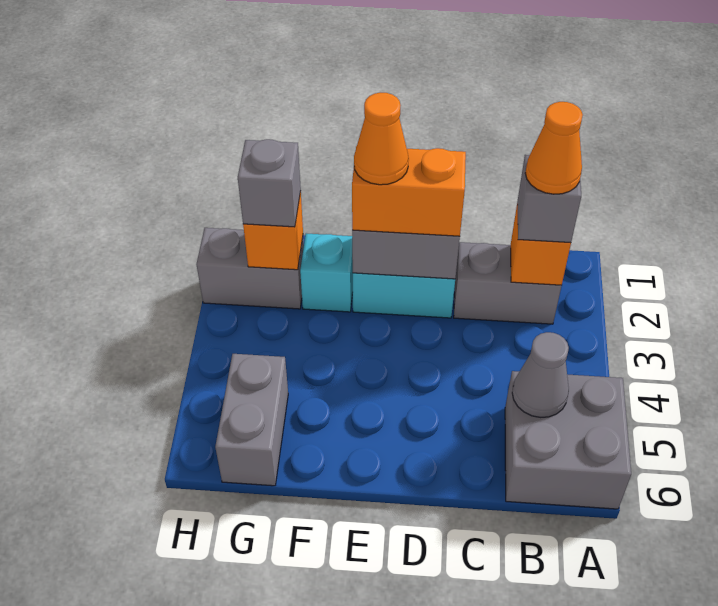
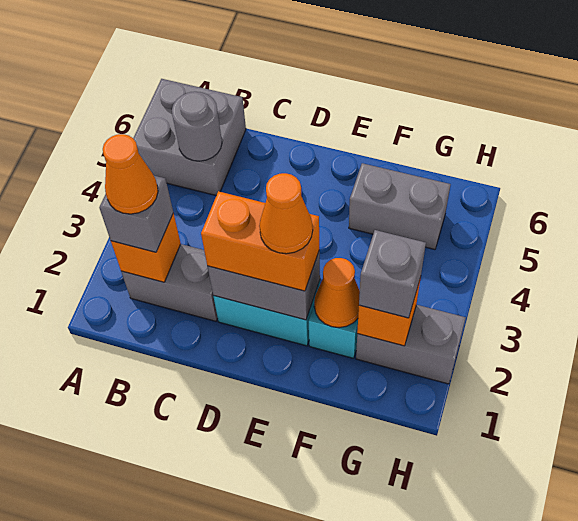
grey cone B5 level 2 -> grey round brick B5 level 2
none -> orange cone F2 level 2
grey brick G5:G6 level 1 -> grey brick F5:G5 level 1

